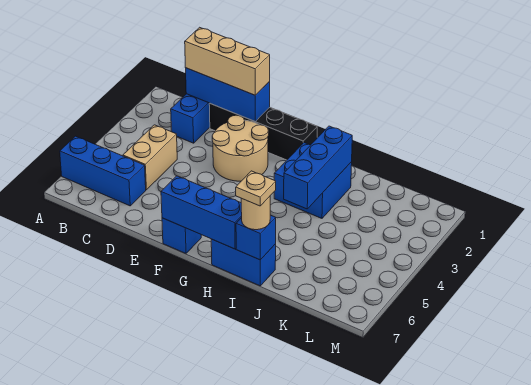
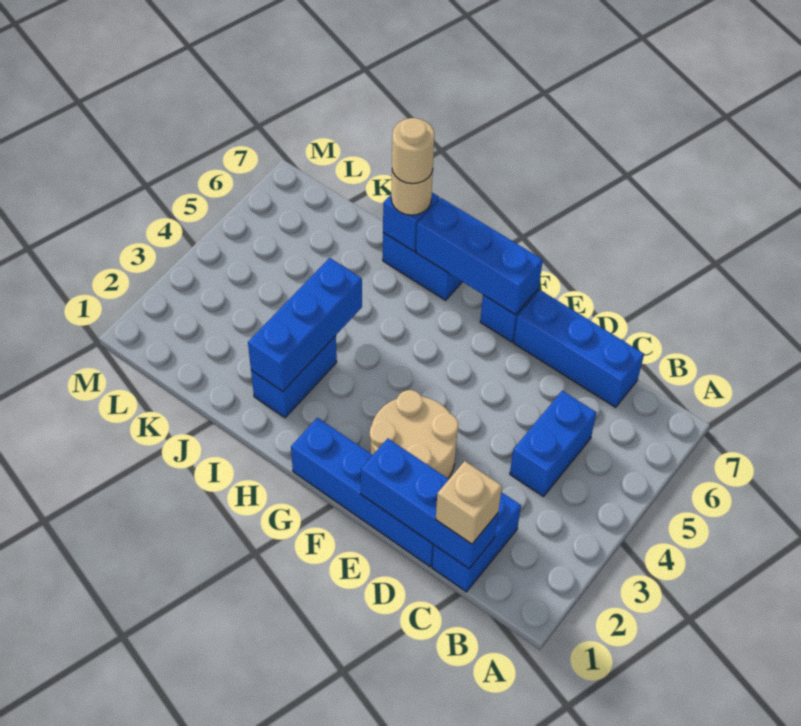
blue brick A6:C6 level 1 -> blue brick C7:E7 level 1
tan brick C1:E1 level 3 -> tan brick C1 level 3
tan brick C4:C5 level 1 -> blue brick C4:C5 level 1
black brick D1:G1 level 1 -> blue brick D1:G1 level 1
blue brick H2:I3 level 1 -> blue brick I2:I3 level 1
tan plate I7 level 4 -> tan round brick I7 level 4

